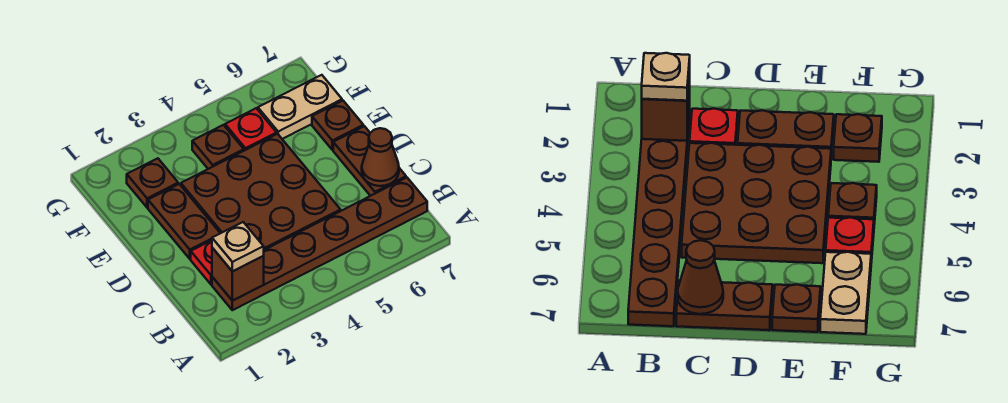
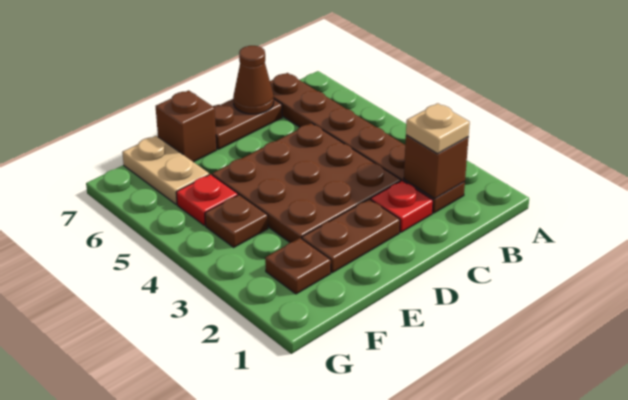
brown plate E7 level 1 -> brown brick E7 level 1

